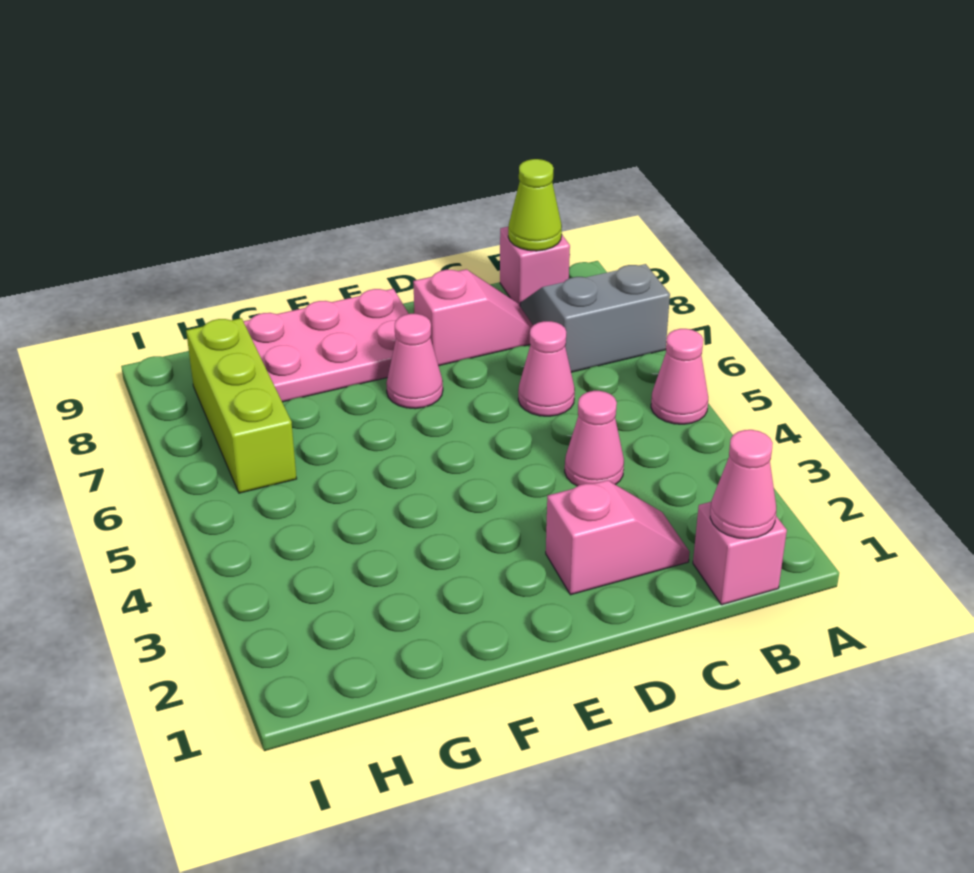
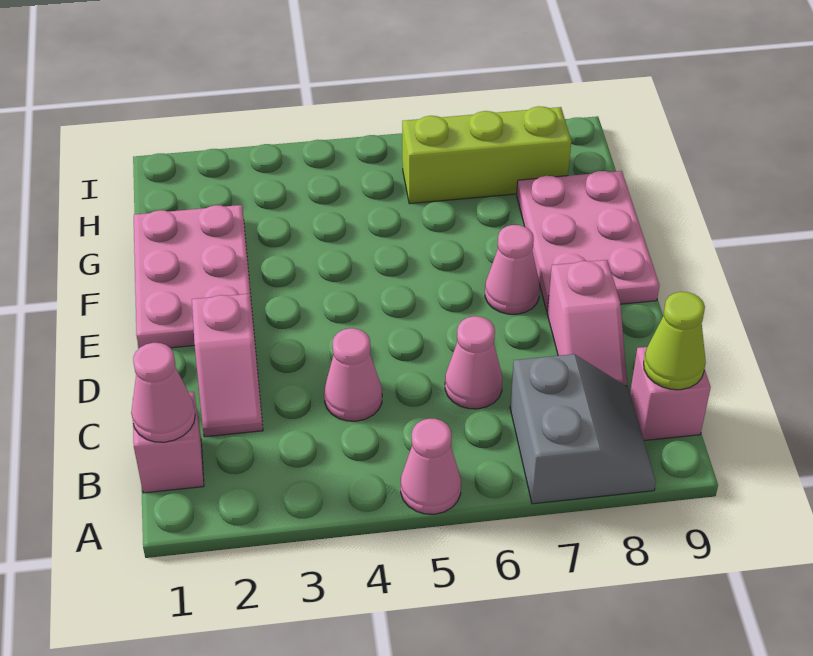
none -> pink plate E1:G2 level 1

